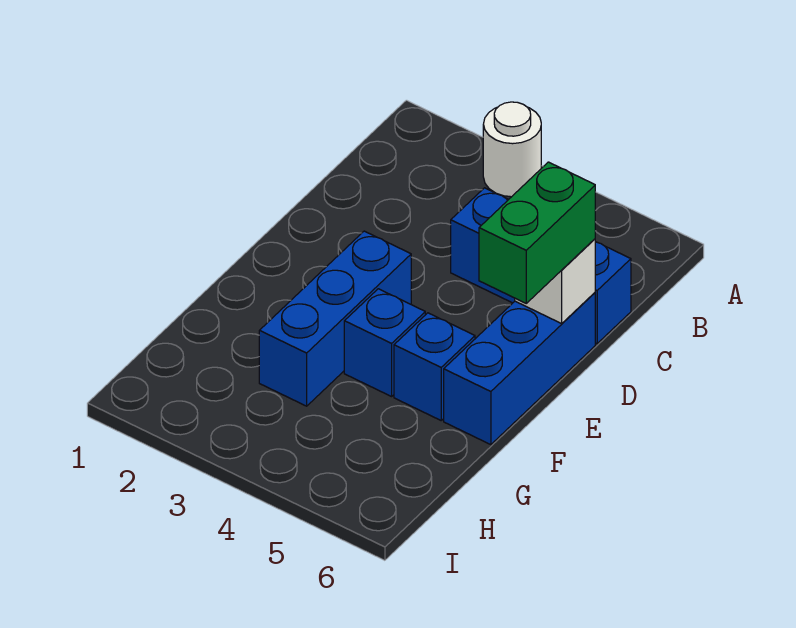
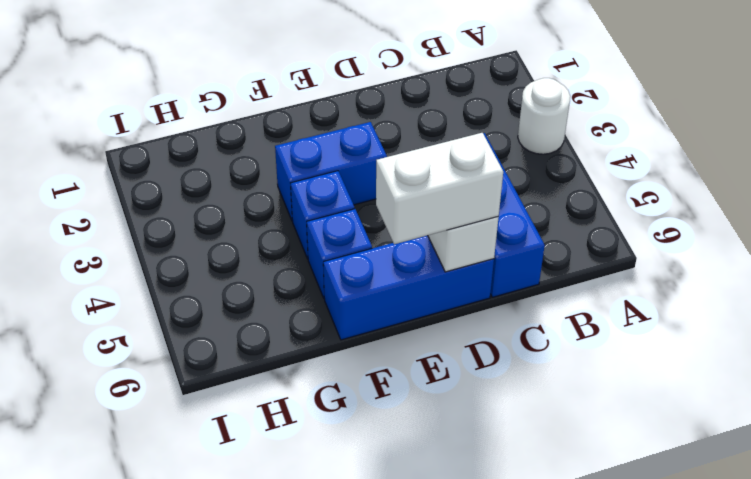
green brick D6:E6 level 3 -> white brick D6:E6 level 3
blue brick E3:G3 level 1 -> blue brick E3:F3 level 1

